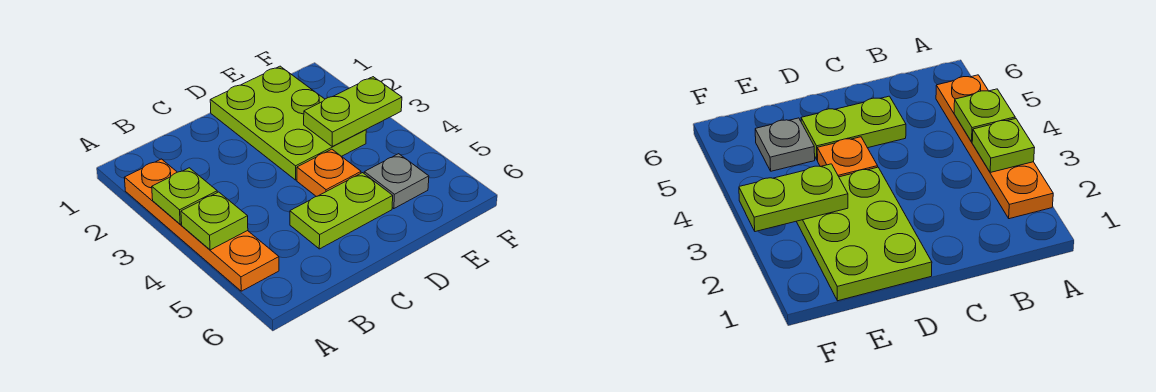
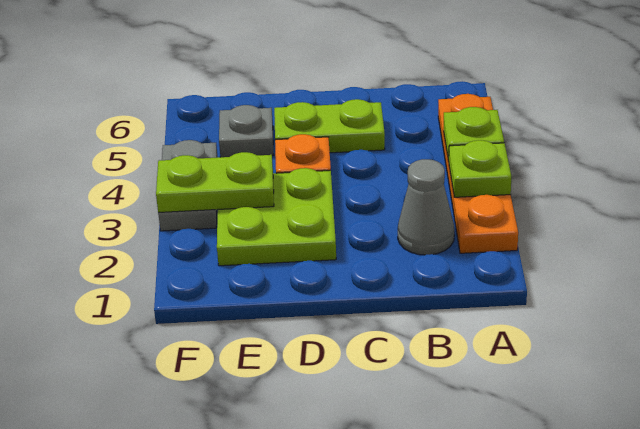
none -> grey cone B2 level 1
lime plate D1:E3 level 1 -> lime plate D2:E3 level 1
none -> grey plate F3:F4 level 1

